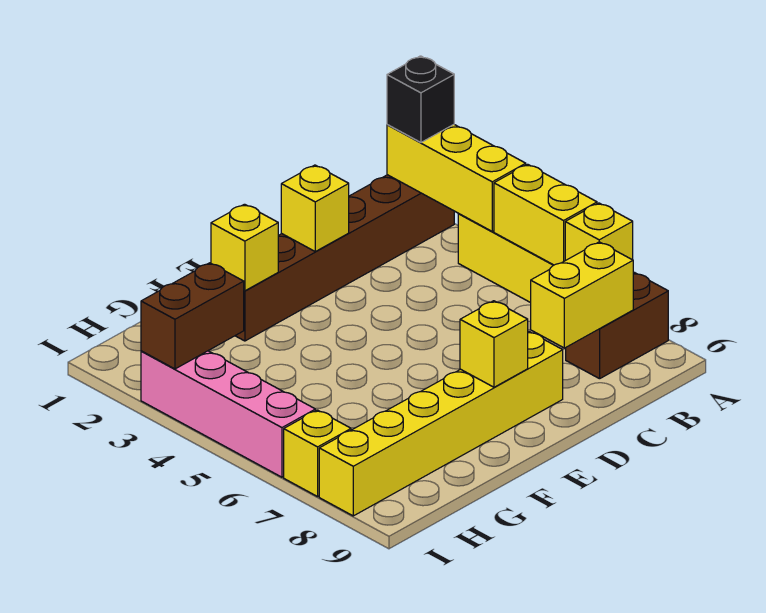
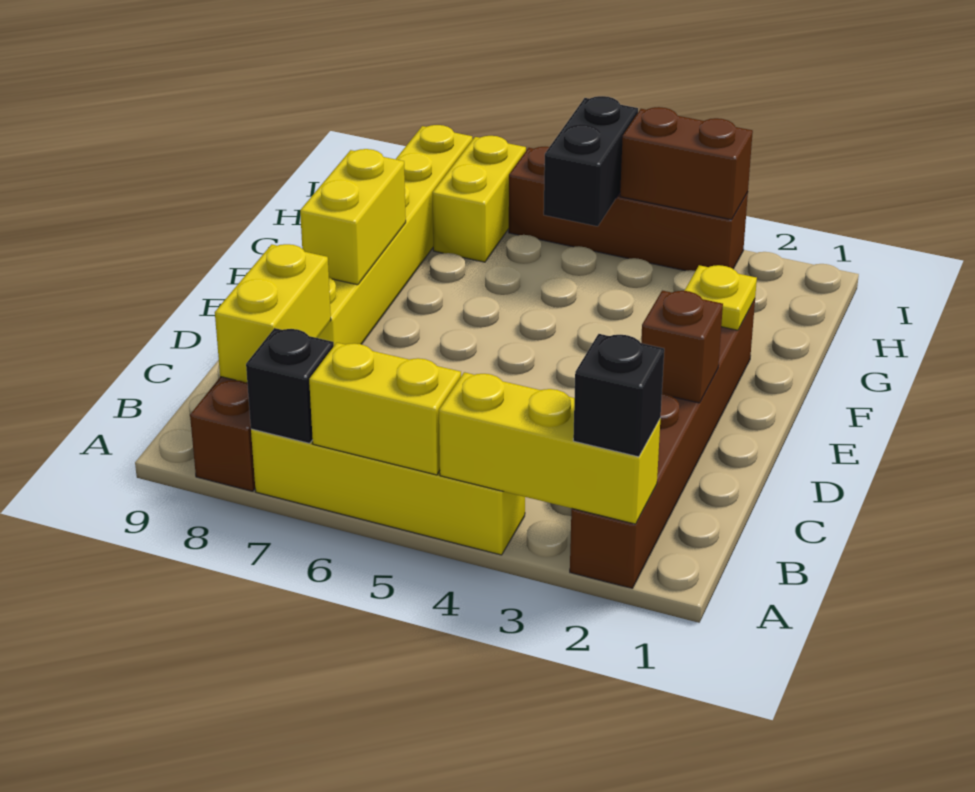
yellow brick A7 level 2 -> black brick A7 level 2
yellow brick D2 level 2 -> brown brick D2 level 2
yellow brick E8 level 2 -> yellow brick E8:F8 level 2
yellow brick F2 level 2 -> yellow plate F2 level 2
brown brick H3:I3 level 2 -> brown brick I3:I4 level 2
none -> black brick H5:I5 level 2
pink brick I3:I6 level 1 -> brown brick I3:I6 level 1
yellow brick I7 level 1 -> yellow brick H7:I7 level 1

